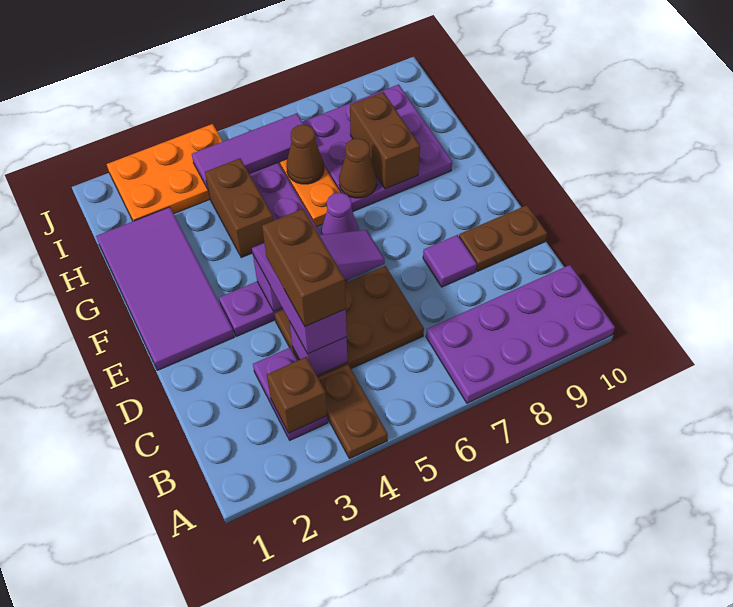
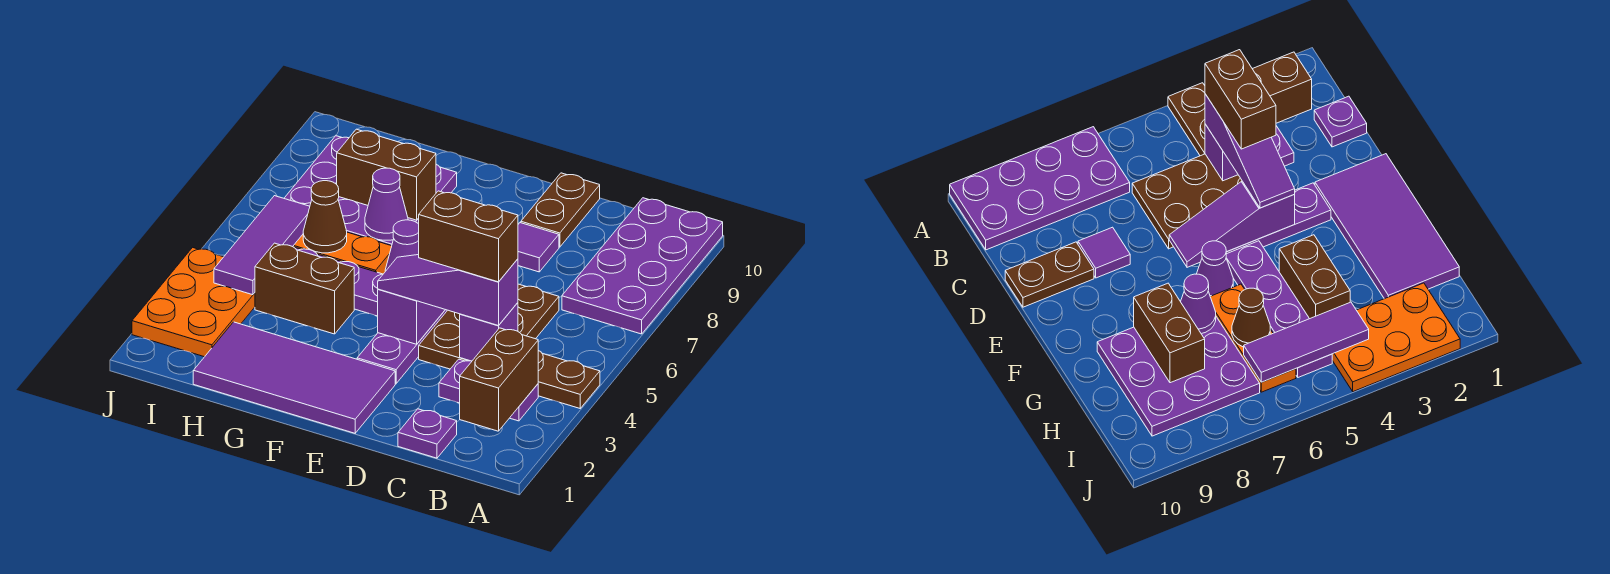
brown brick B3 level 2 -> brown brick B2:B3 level 2
none -> purple plate C1 level 1
brown cone G7 level 2 -> purple cone G7 level 2

